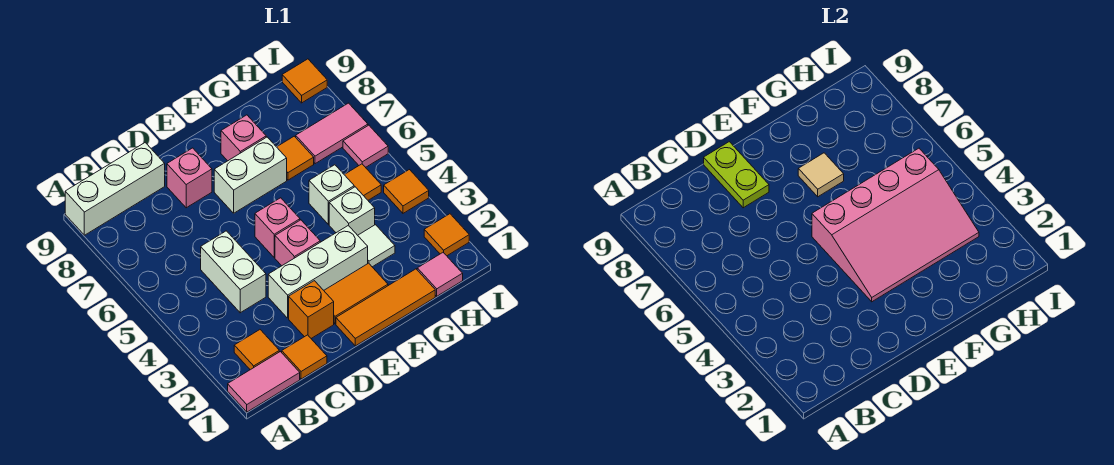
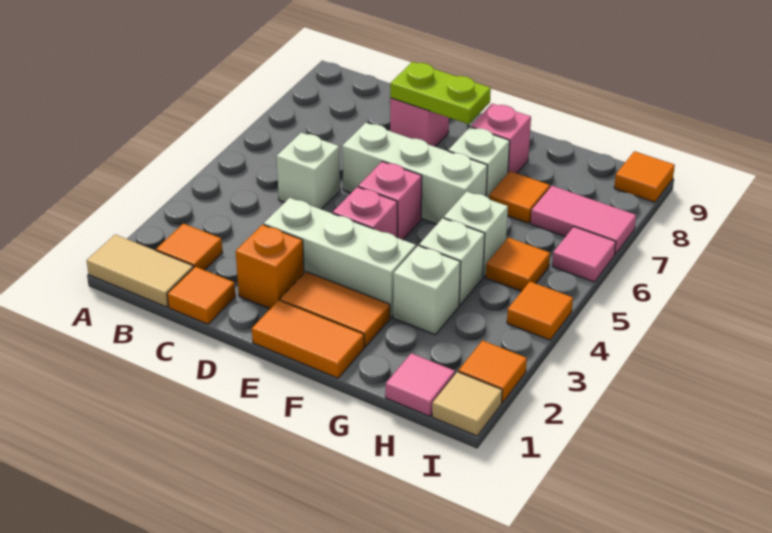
pink tile A1:B1 level 1 -> tan tile A1:B1 level 1
white brick A9:C9 level 1 -> white brick D6:F6 level 1
white brick C4:C5 level 1 -> white brick C5 level 1
lime plate D8:D9 level 2 -> lime plate D8:E8 level 2
orange tile E1:G1 level 1 -> orange tile E1:F1 level 1
pink slope E3:H5 level 2 top 5 -> none
white brick E7:F7 level 1 -> white brick F7 level 1
tan tile F7 level 2 -> tan tile I1 level 1
white tile G3 level 1 -> white brick G3 level 1

